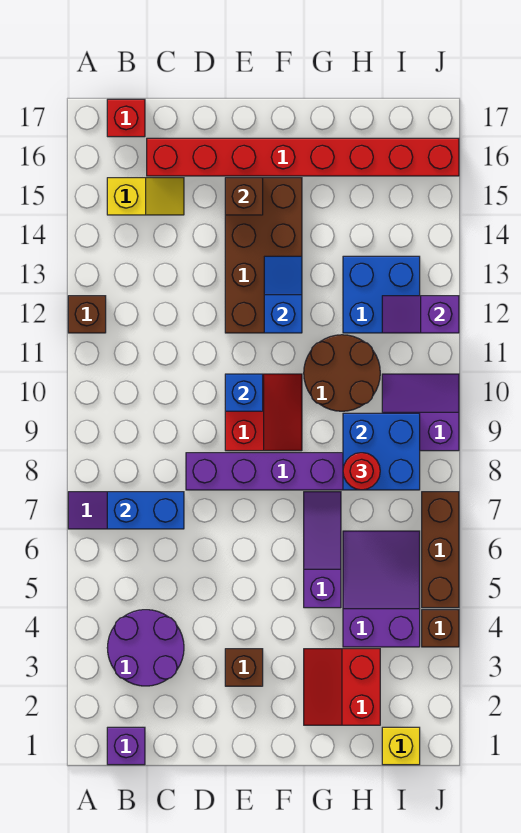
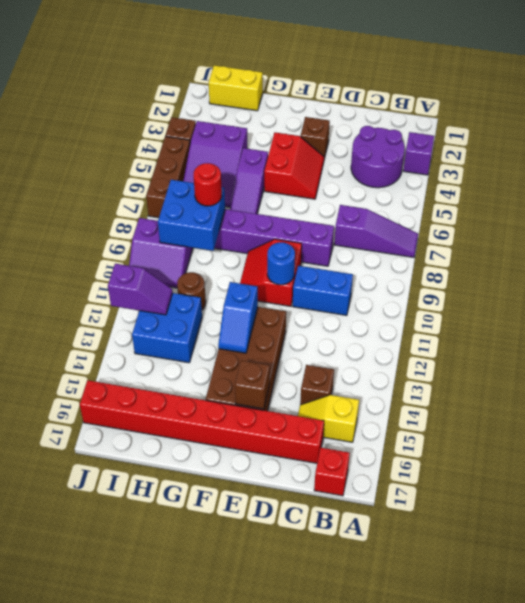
brown brick A12 level 1 -> brown brick C14 level 1
purple brick B1 level 1 -> purple brick A3 level 1
blue brick B7:C7 level 2 -> blue brick C10:D10 level 1
blue brick E10 level 2 -> blue round brick E10 level 2
red slope G2:H3 level 1 top H -> red slope E4:F5 level 1 top F
brown round brick G10:H11 level 1 -> brown round brick H11 level 1
yellow brick I1 level 1 -> yellow brick H1:I1 level 1

